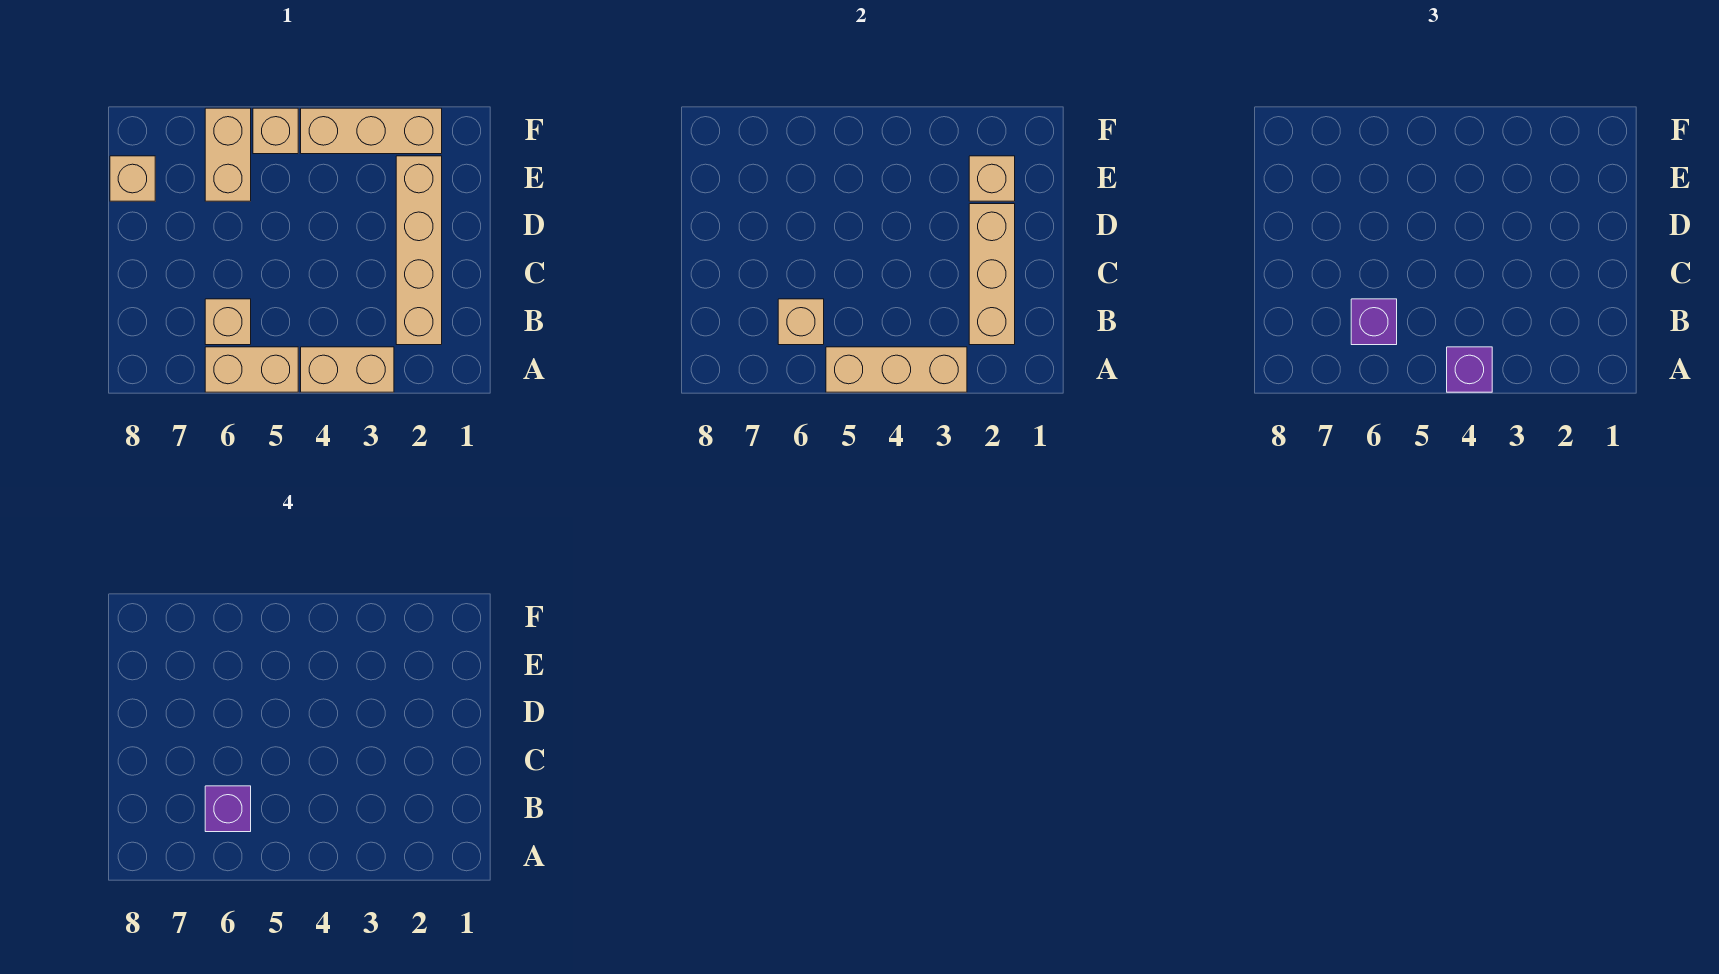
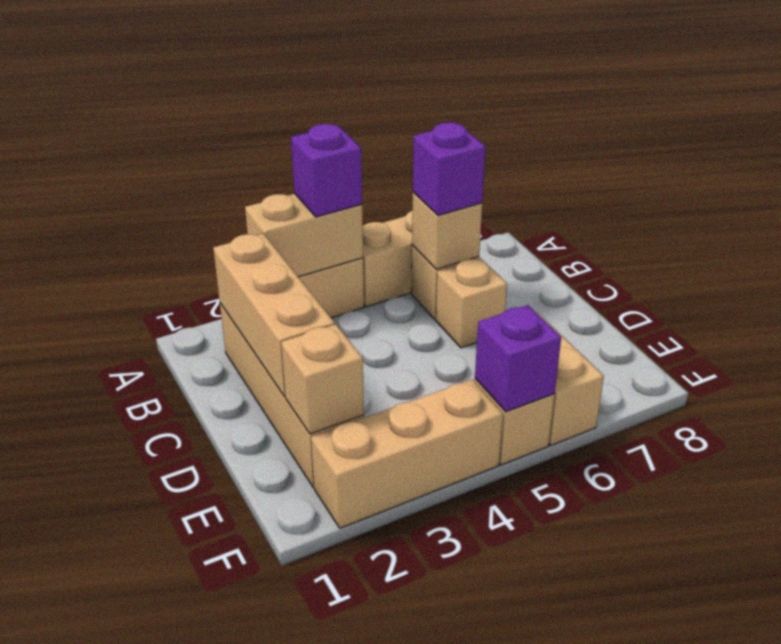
tan brick A3:A5 level 2 -> tan brick A3:A4 level 2
purple brick B6 level 4 -> purple brick F5 level 2
tan brick E8 level 1 -> tan brick C6 level 1

